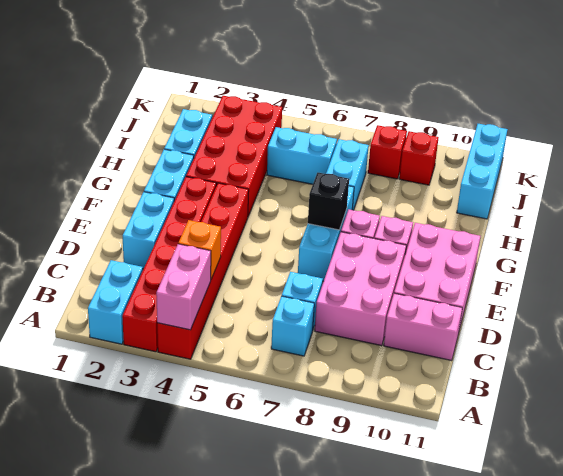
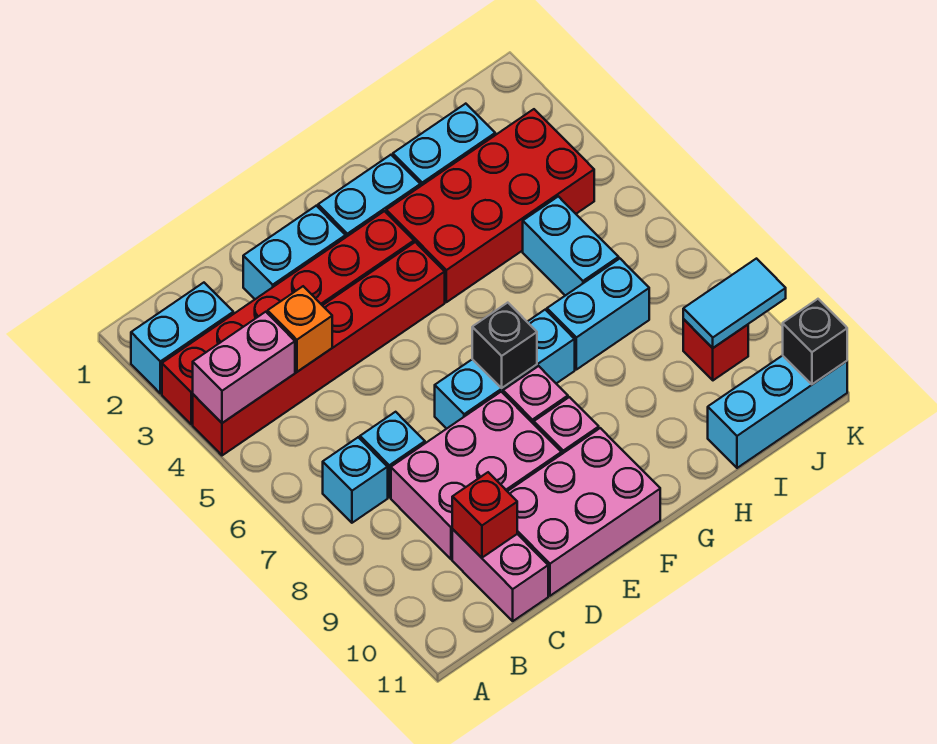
red brick J8 level 1 -> red brick C10 level 2
none -> cyan tile J9:K9 level 2
none -> black brick K11 level 2

